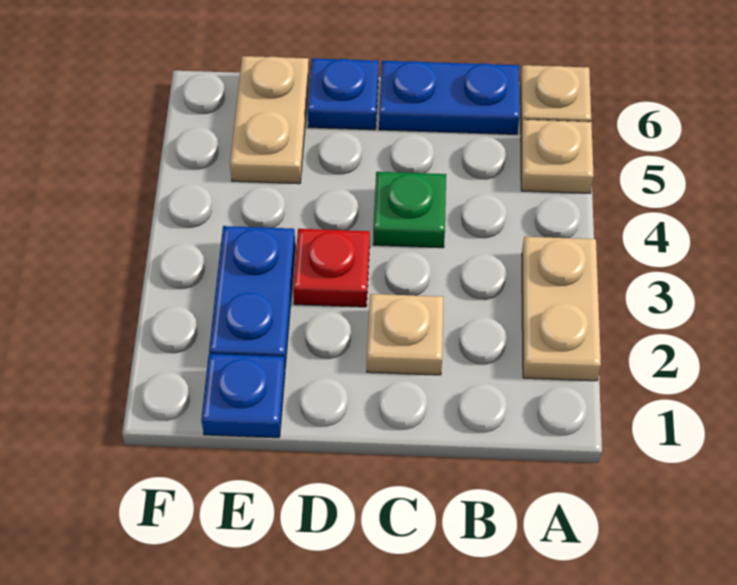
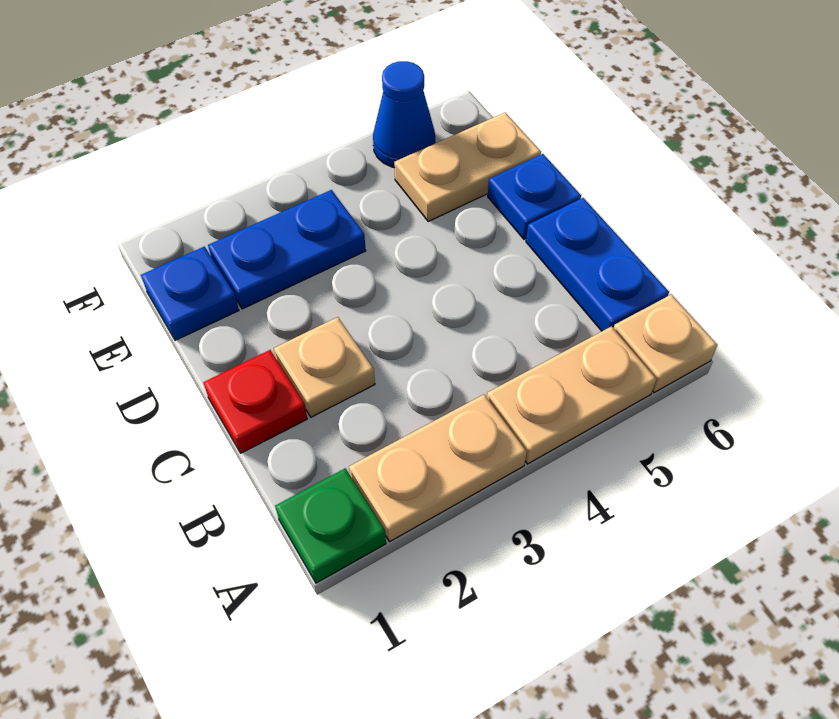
tan plate A5 level 1 -> tan plate A4:A5 level 1
green plate C4 level 1 -> green plate A1 level 1
red plate D3 level 1 -> red plate C1 level 1
none -> blue cone F5 level 1

